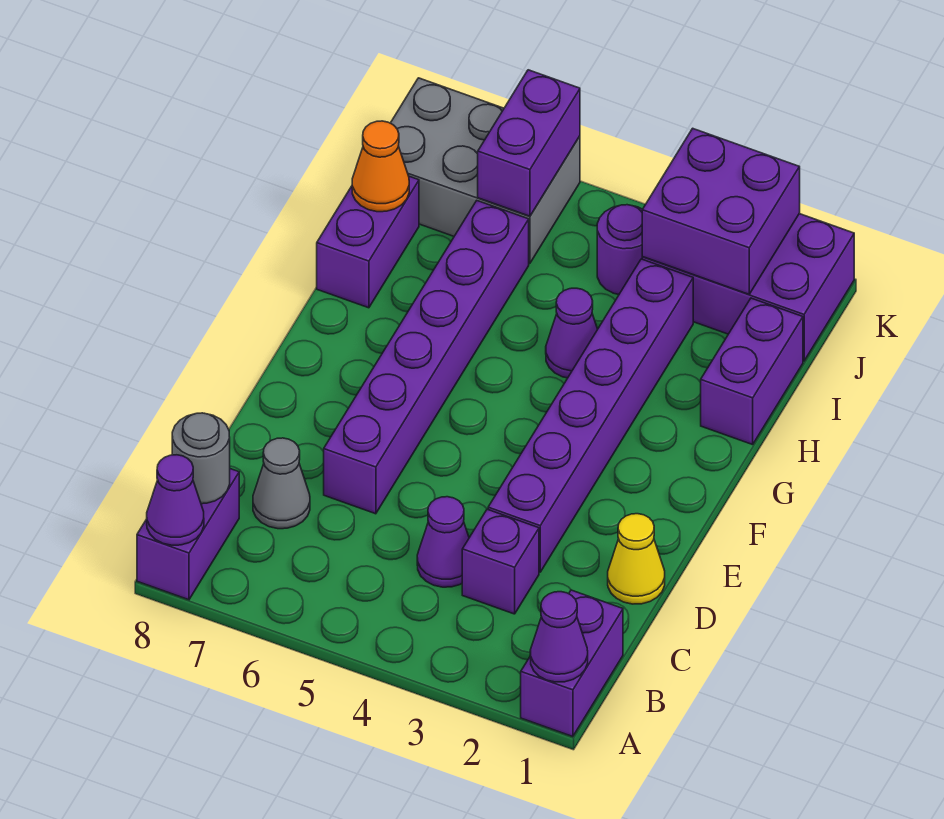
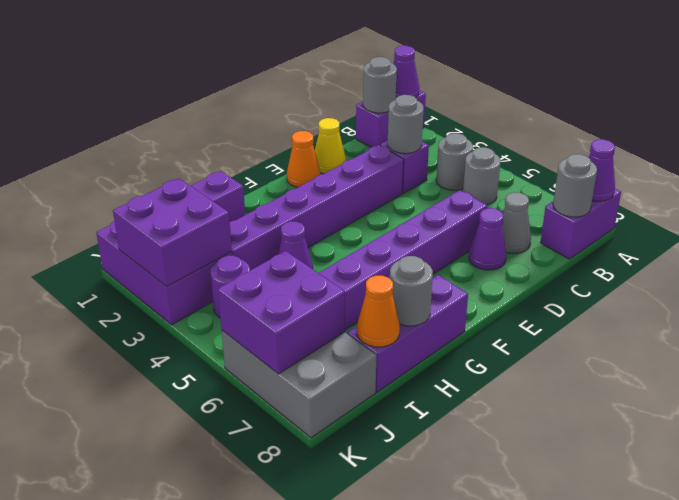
none -> grey round brick B1 level 2
none -> grey round brick B4 level 1
none -> grey round brick B5 level 1
none -> grey round brick C3 level 2
purple cone C4 level 1 -> purple cone D7 level 1
none -> orange cone E1 level 1
purple brick H8:I8 level 1 -> purple brick G8:I8 level 1
none -> grey round brick H8 level 2
purple brick J6:K6 level 2 -> purple brick J6:K7 level 2

